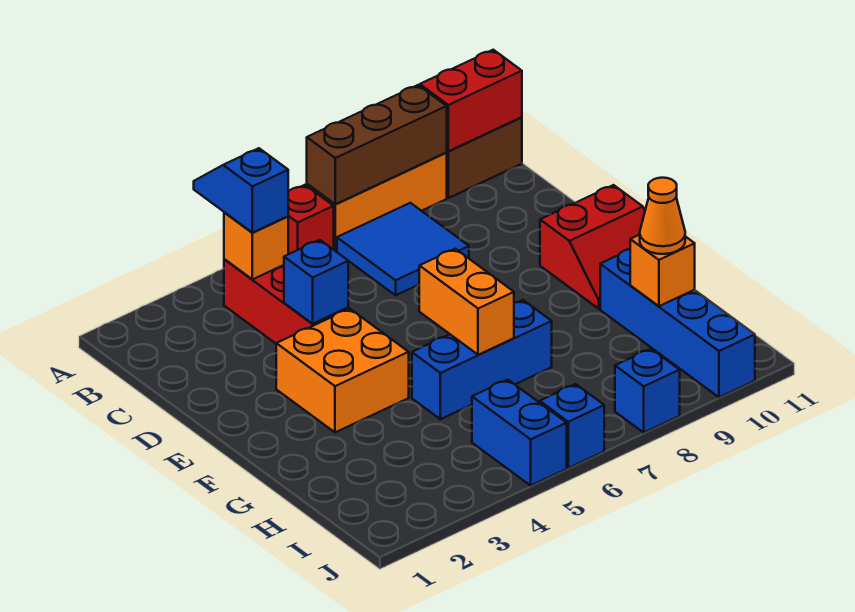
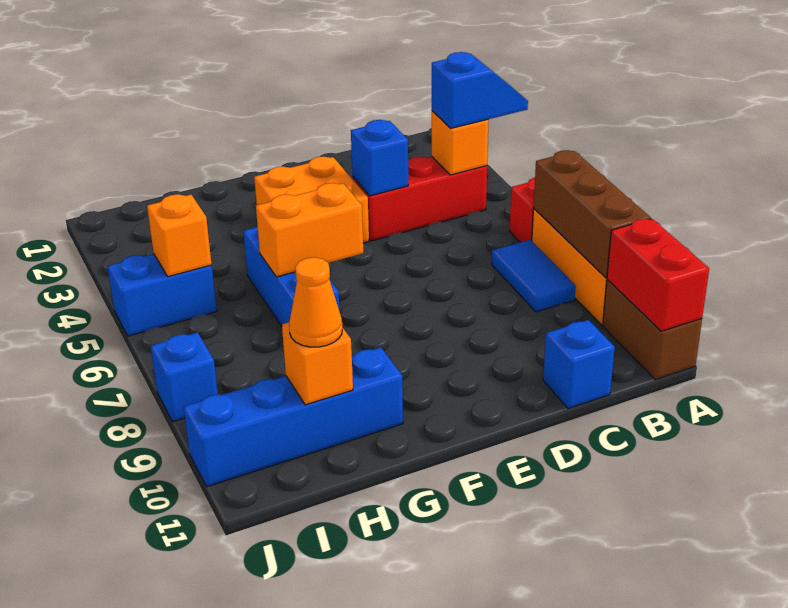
blue tile B7:C8 level 1 -> blue tile B7:B8 level 1
red slope E10:F11 level 1 top E -> none
none -> orange brick I5 level 2
blue brick J6 level 1 -> blue brick C11 level 1

